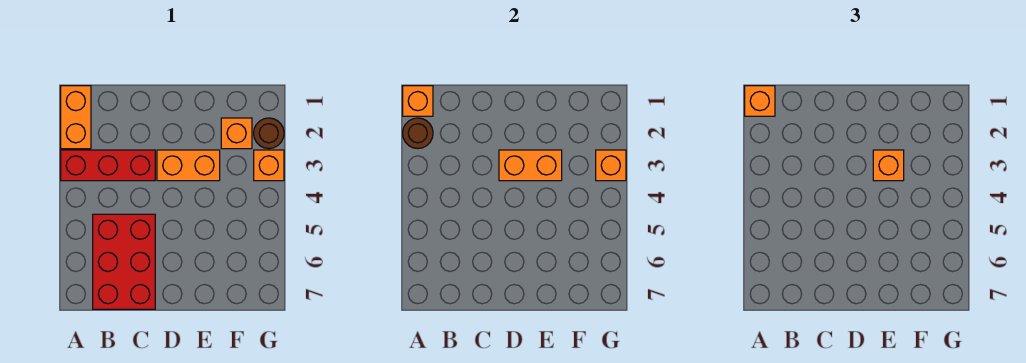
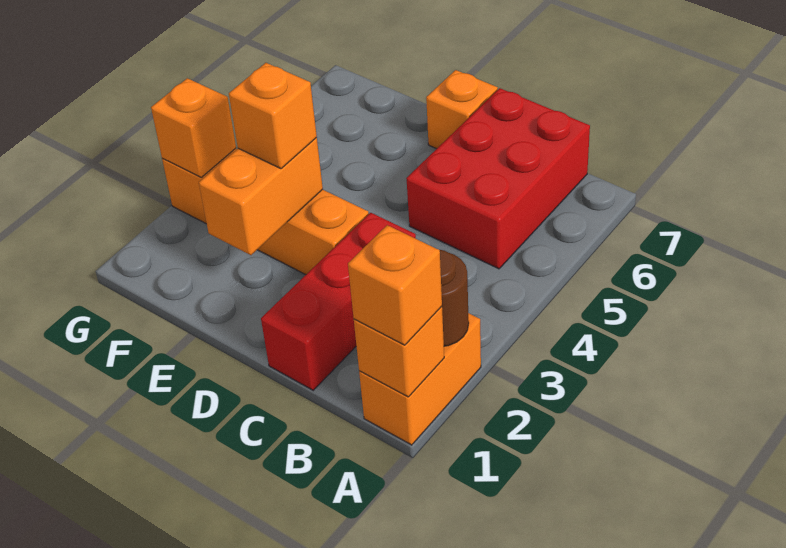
red brick A3:C3 level 1 -> red brick C1:C3 level 1
orange brick D3:E3 level 2 -> orange brick E2:E3 level 2
orange brick F2 level 1 -> orange brick D7 level 1
brown round brick G2 level 1 -> none

